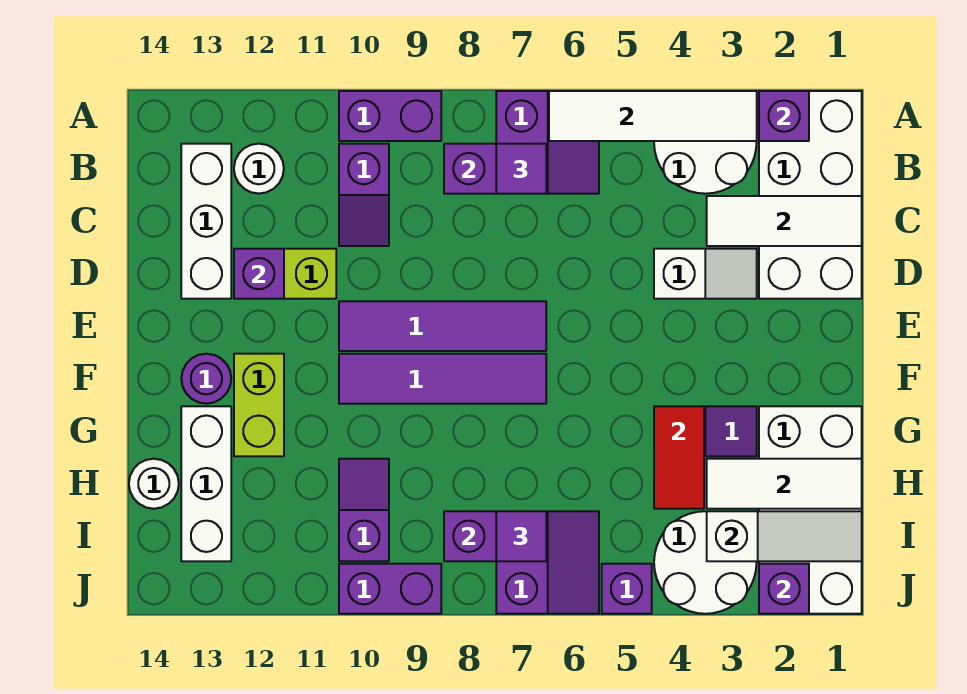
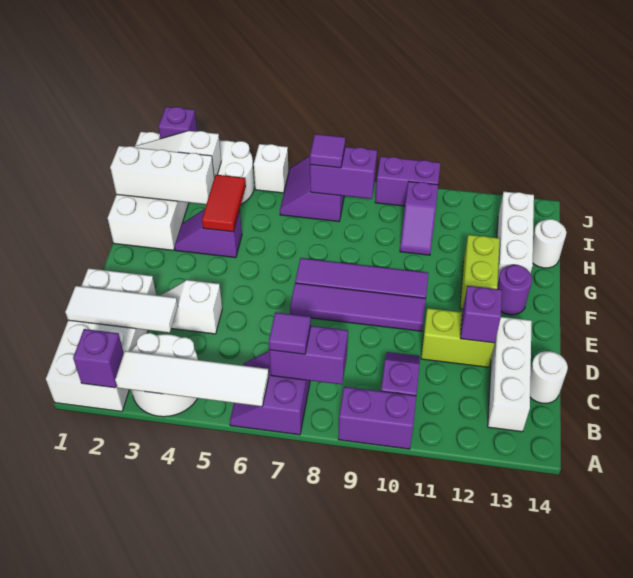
white round brick B12 level 1 -> white round brick C14 level 1
white tile H1:H3 level 2 -> white brick H1:H3 level 2
purple brick J5 level 1 -> white brick J5 level 1

